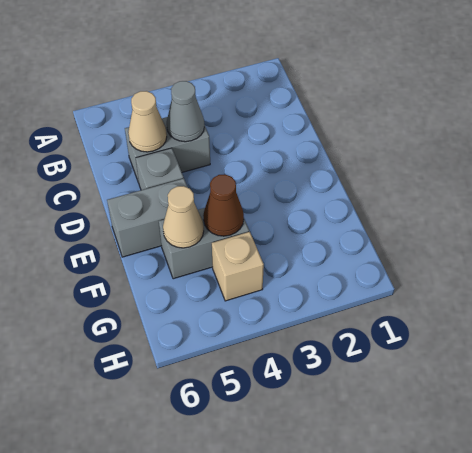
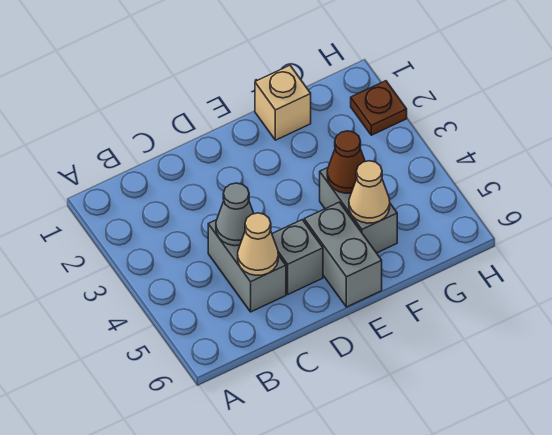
tan brick G4 level 1 -> tan brick F1 level 1
none -> brown plate H2 level 1

